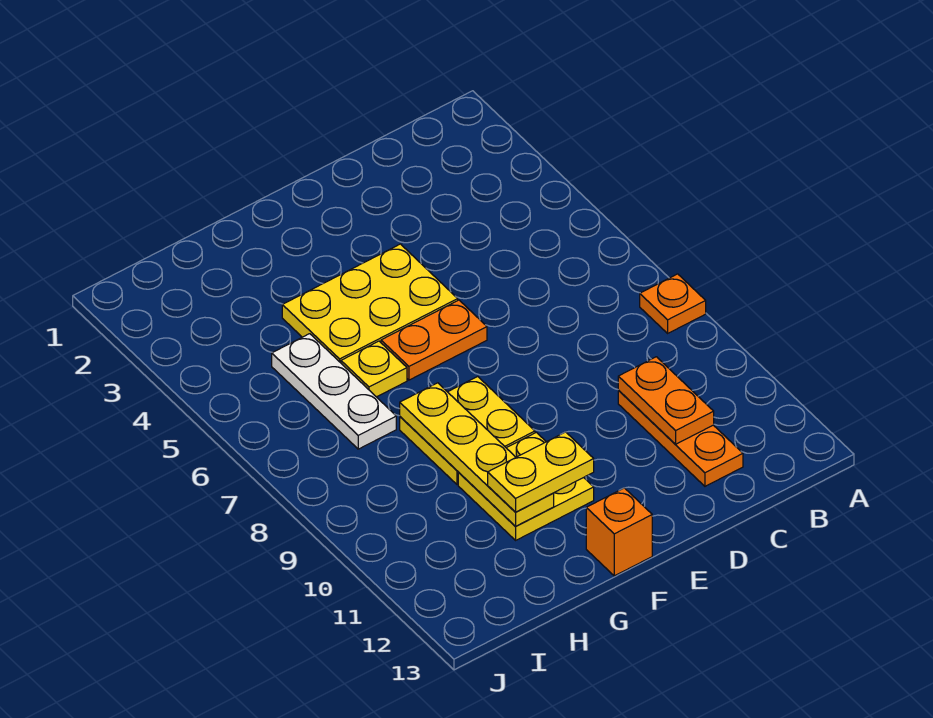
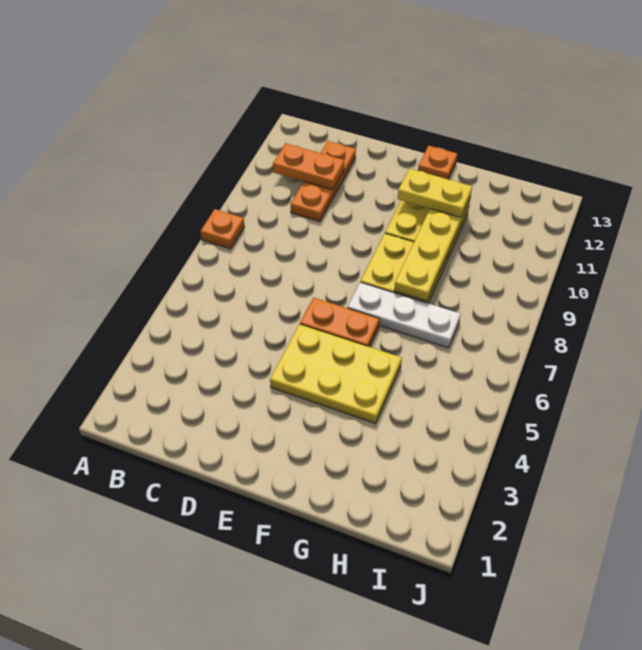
orange plate C10:C11 level 2 -> orange plate B11:C11 level 2
orange brick F13 level 1 -> orange plate F13 level 1
yellow plate G6 level 1 -> none
white plate H5:H7 level 1 -> white plate F7:H7 level 1

